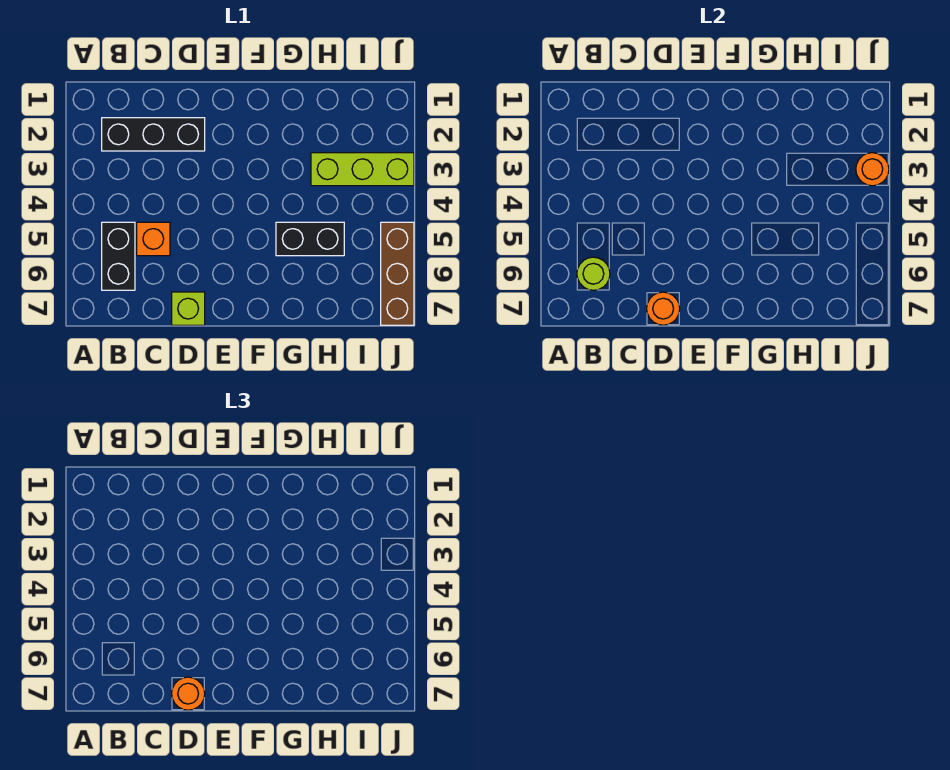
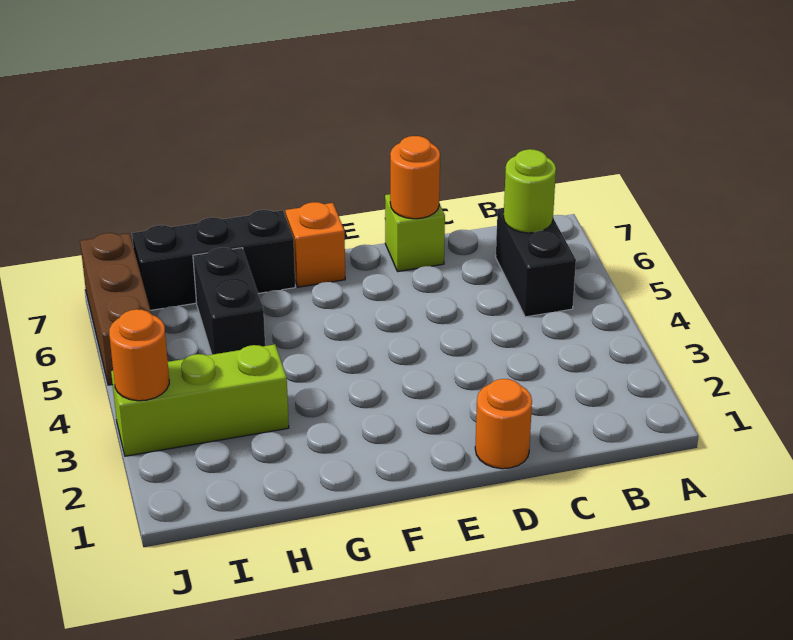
black brick B2:D2 level 1 -> black brick G7:I7 level 1
orange brick C5 level 1 -> orange brick F7 level 1
orange round brick D7 level 3 -> orange round brick D1 level 1
black brick G5:H5 level 1 -> black brick H5:H6 level 1

